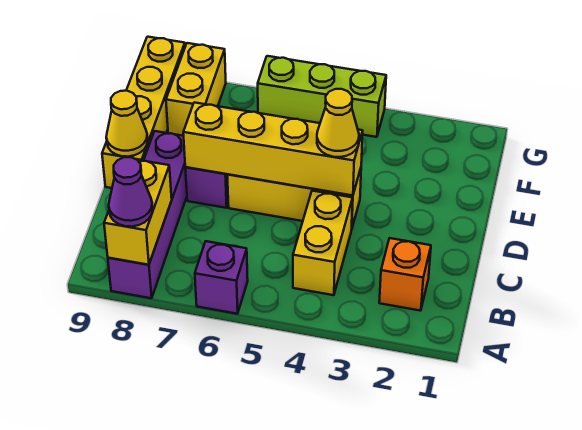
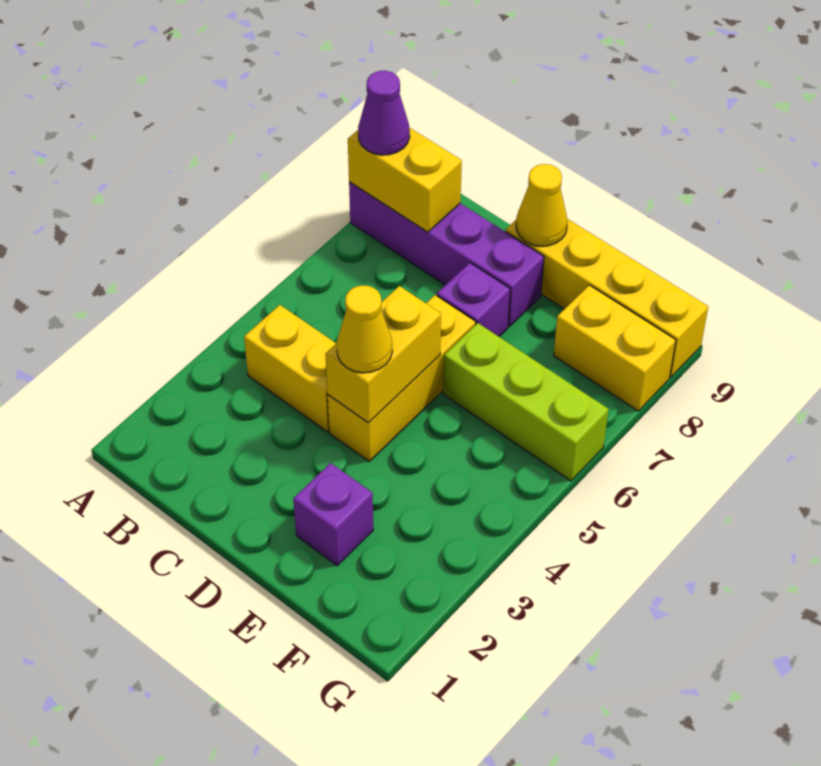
purple brick A6 level 1 -> purple brick E2 level 1
orange brick B2 level 1 -> none
yellow brick D4:D7 level 2 -> yellow brick D4:D5 level 2
lime brick G4:G6 level 1 -> lime brick E6:G6 level 1

